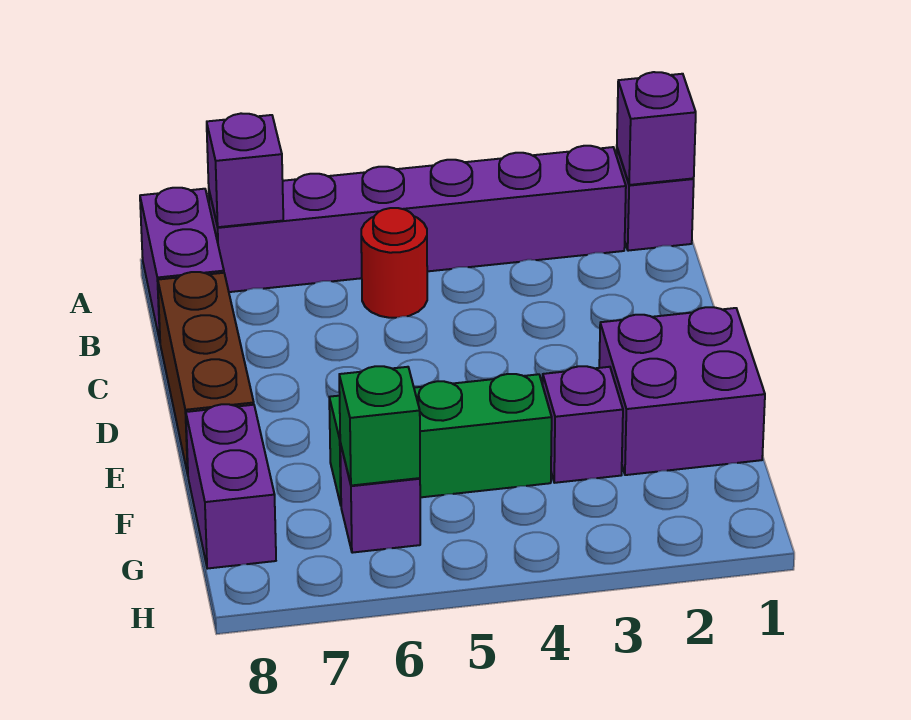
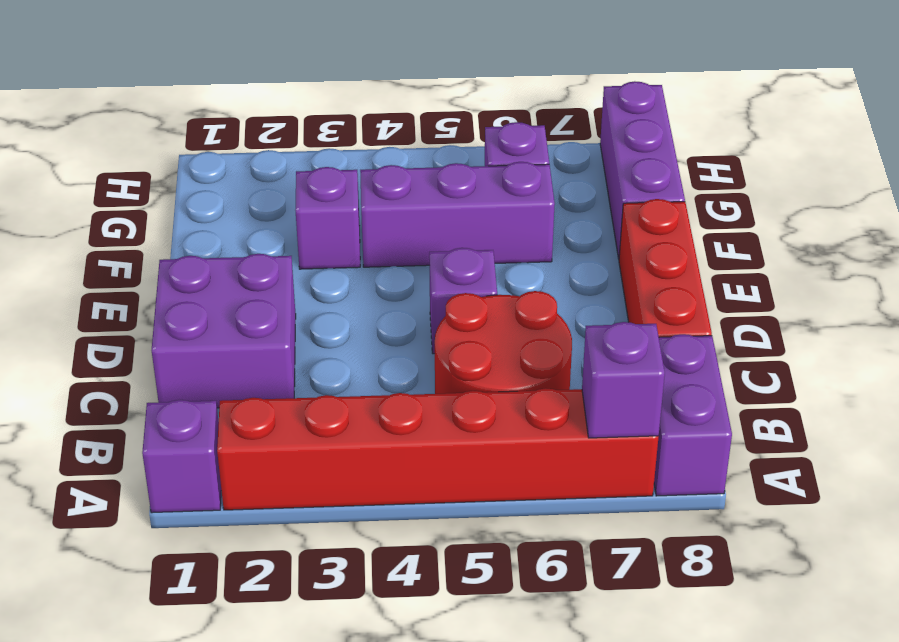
purple brick A1 level 2 -> purple brick D5 level 1
purple brick A2:A7 level 1 -> red brick A2:A7 level 1
red round brick B5 level 1 -> red round brick B5:C6 level 1
brown brick C8:E8 level 1 -> red brick C8:E8 level 1
purple brick E1:F2 level 1 -> purple brick C1:D2 level 1
green brick F4:F6 level 1 -> purple brick F4:F6 level 1
purple brick F8:G8 level 1 -> purple brick F8:H8 level 1
green brick G6 level 2 -> none

